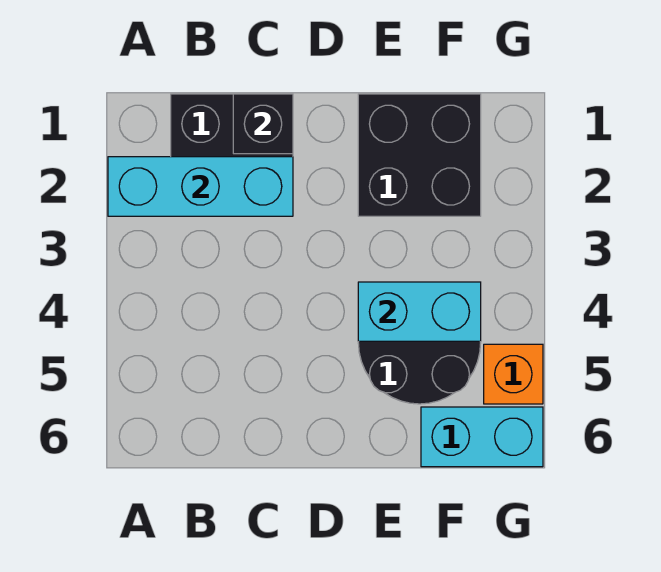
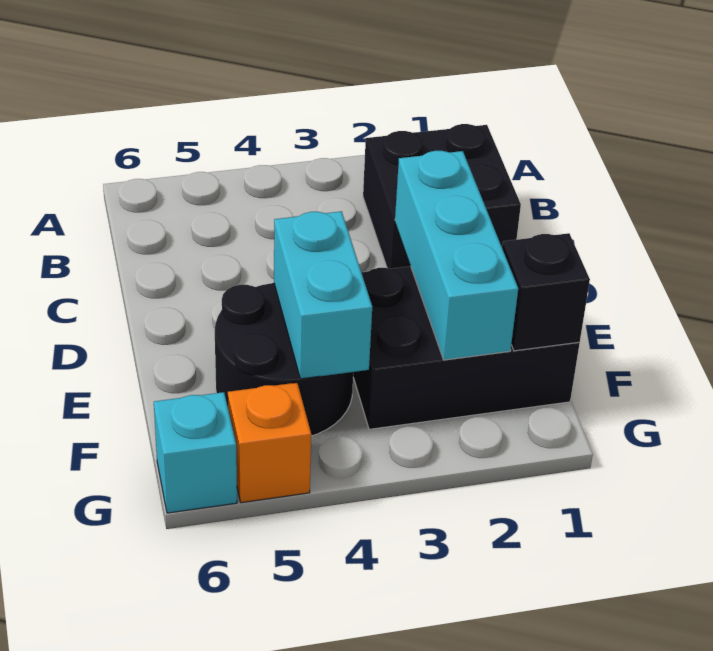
cyan brick A2:C2 level 2 -> cyan brick D2:F2 level 2
black brick C1 level 2 -> black brick F1 level 2
black brick E1:F2 level 1 -> black brick E1:F3 level 1
cyan brick F6:G6 level 1 -> cyan brick G6 level 1

